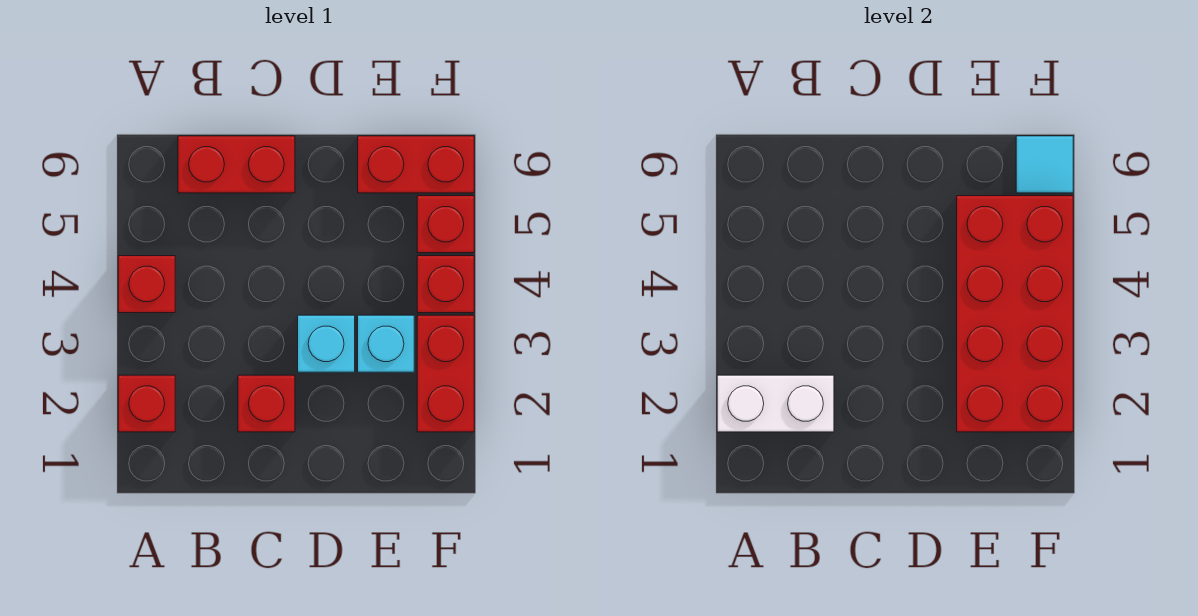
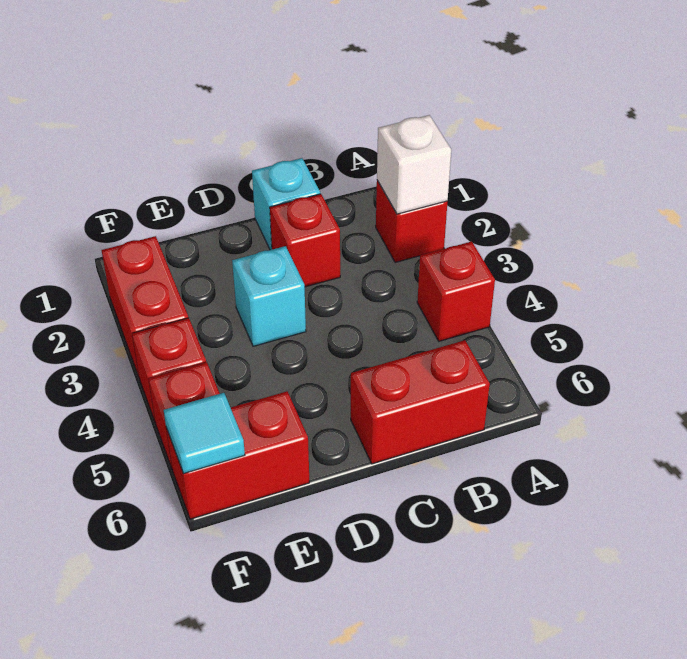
white brick A2:B2 level 2 -> white brick A2 level 2
red brick E2:F5 level 2 -> none
cyan brick E3 level 1 -> cyan brick C1 level 1

